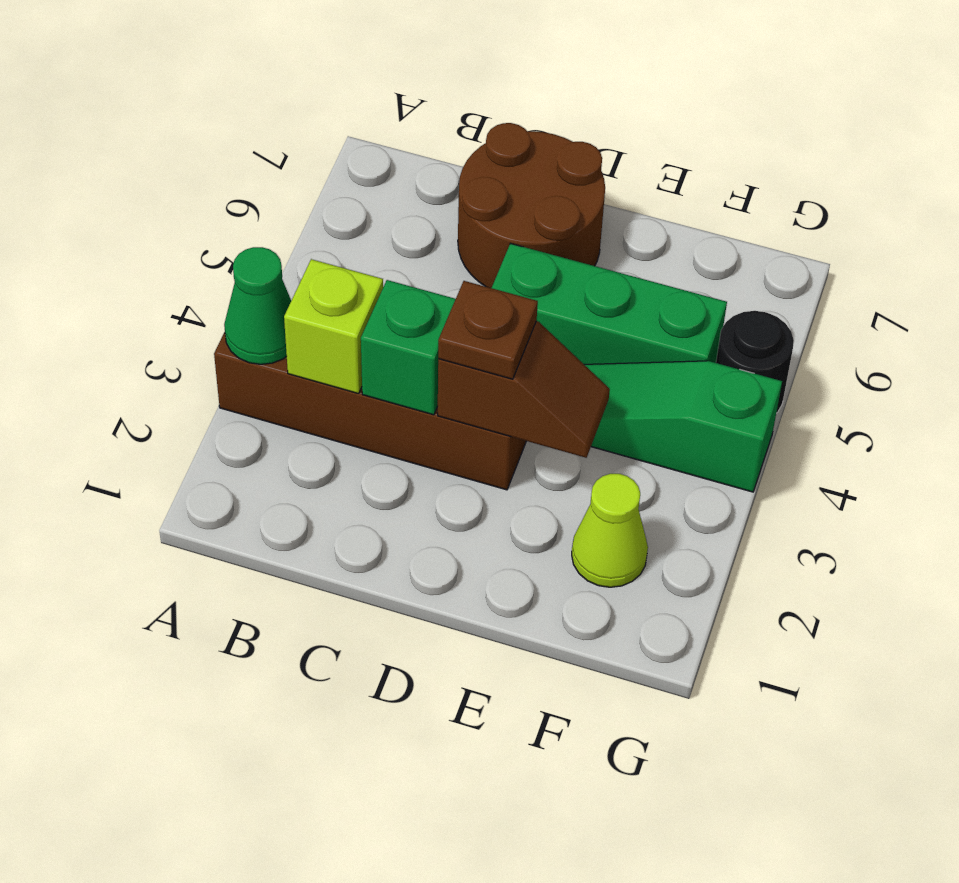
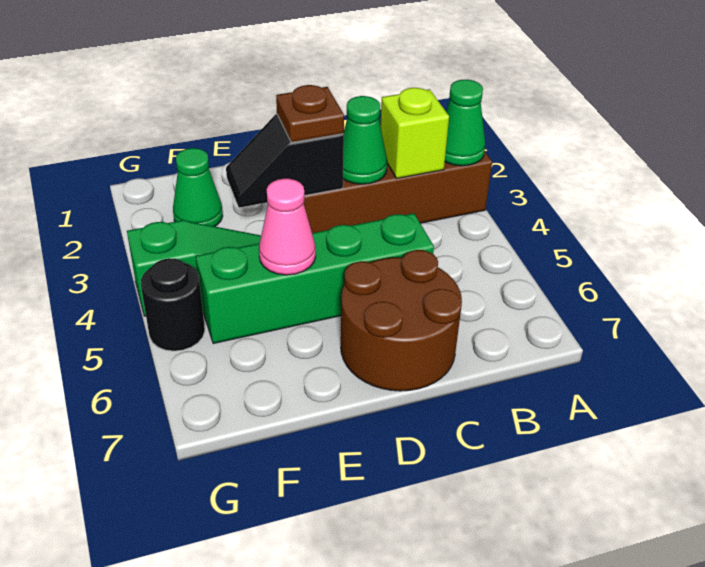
green brick C3 level 2 -> green cone C3 level 2
brown slope D3:E3 level 2 top D -> black slope D3:E3 level 2 top D
green brick D5:F5 level 1 -> green brick C5:F5 level 1
none -> pink cone E5 level 2
lime cone F2 level 1 -> green cone F2 level 1

